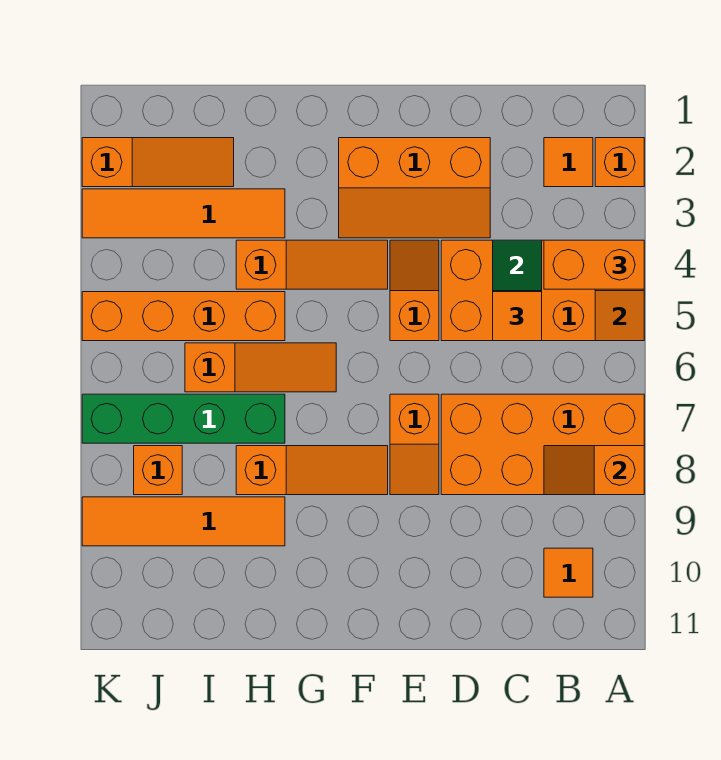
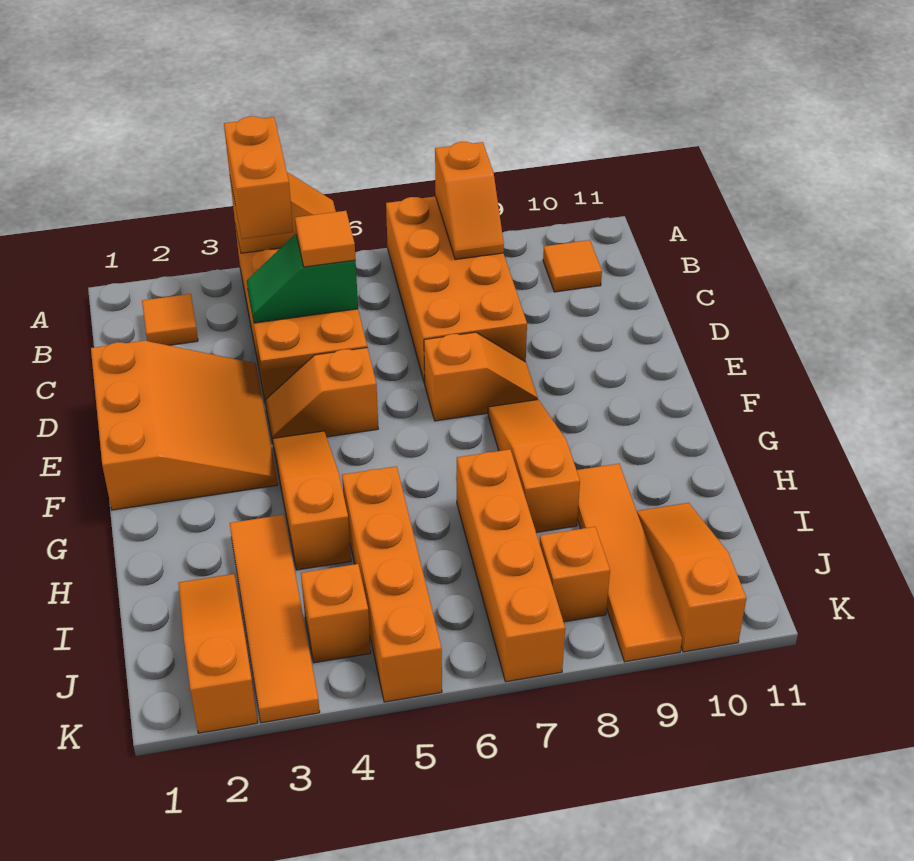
orange brick A2 level 1 -> orange brick J4 level 1
orange slope D2:F3 level 1 top 2 -> orange slope D1:F3 level 1 top 1
orange slope G6:I6 level 1 top I -> orange slope I10:K10 level 1 top K
green brick H7:K7 level 1 -> orange brick H7:K7 level 1

